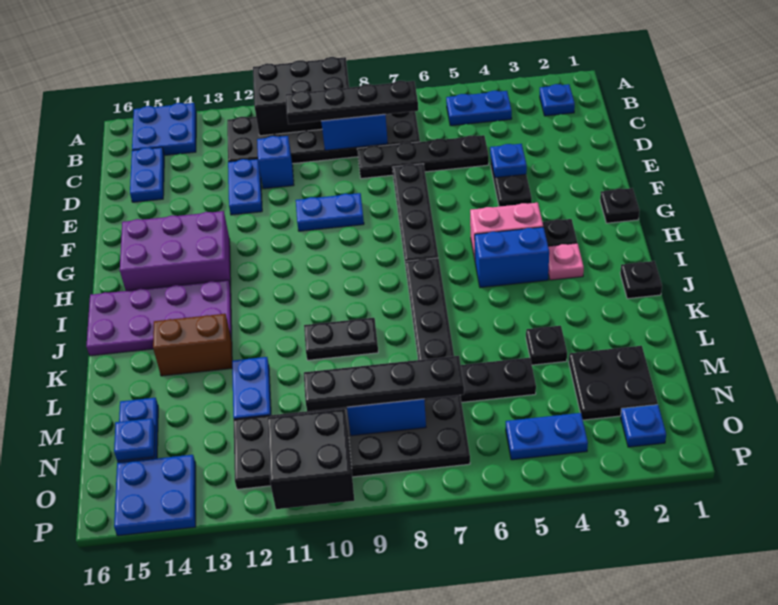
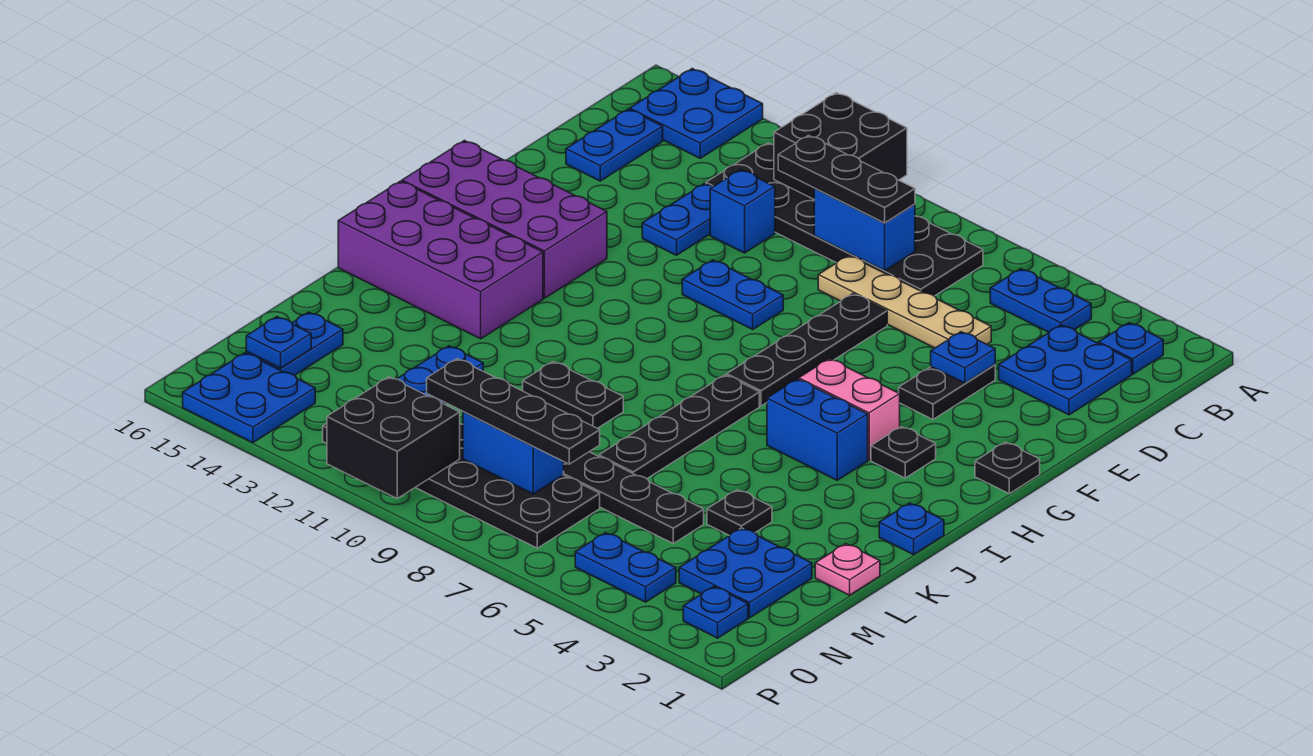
black brick A9:B11 level 2 -> black brick A10:B11 level 2
none -> blue plate C2:D3 level 1
black plate C7:C10 level 3 -> black plate C8:C10 level 3
black plate D5:D8 level 1 -> tan plate D5:D8 level 1
purple brick G13:H15 level 1 -> purple brick G13:H16 level 1
pink plate I3 level 1 -> pink plate L1 level 1
purple plate I13:J16 level 1 -> purple brick I13:J16 level 1
black plate J1 level 1 -> blue plate J1 level 1
brown brick K13:K14 level 1 -> none
black plate M2:N3 level 1 -> blue plate M2:N3 level 1

